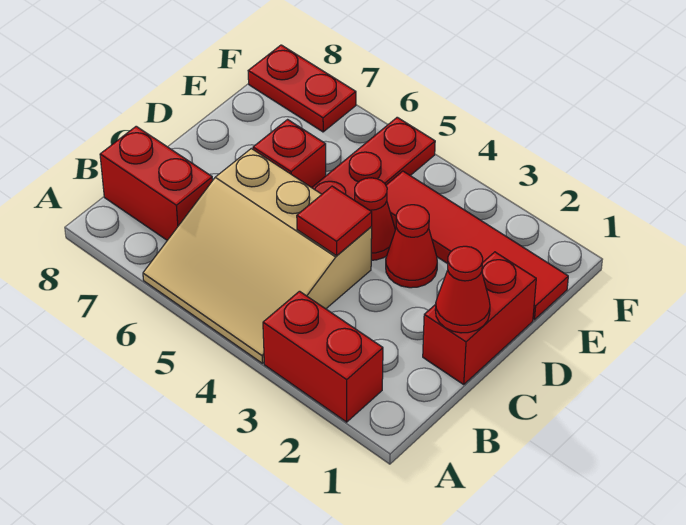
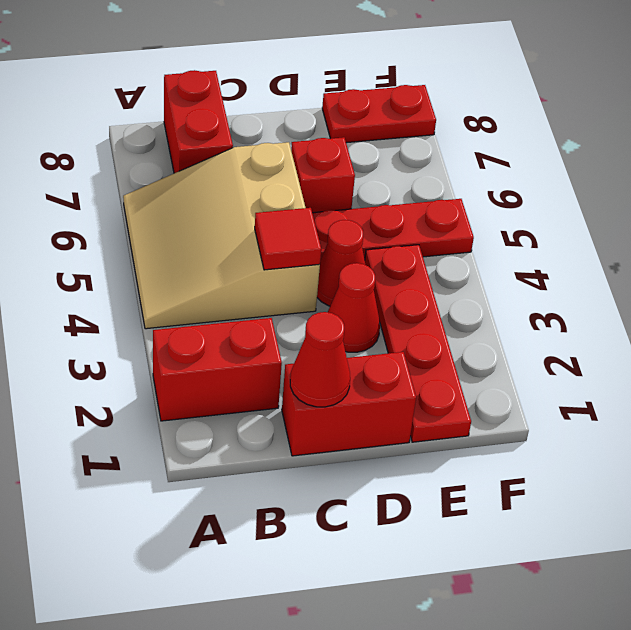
red brick A2:A3 level 1 -> red brick A2:B2 level 1
red tile E1:E4 level 1 -> red plate E1:E4 level 1
red plate F7:F8 level 1 -> red plate E8:F8 level 1

